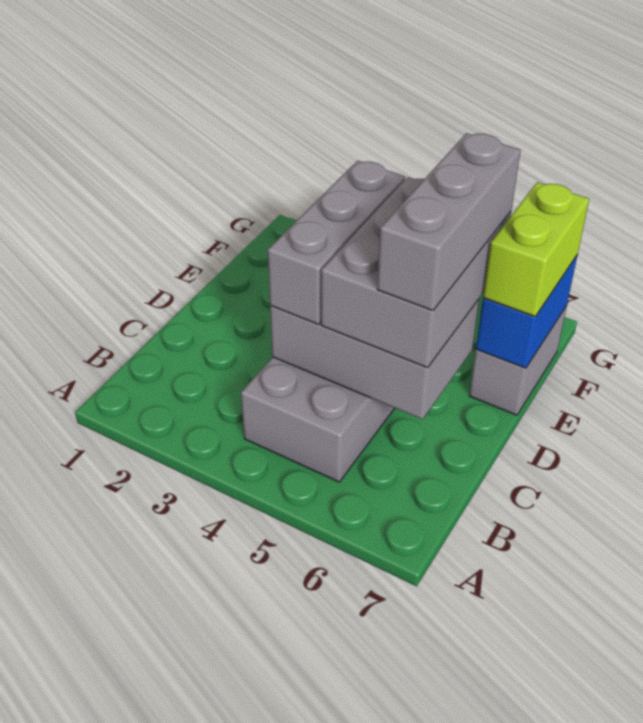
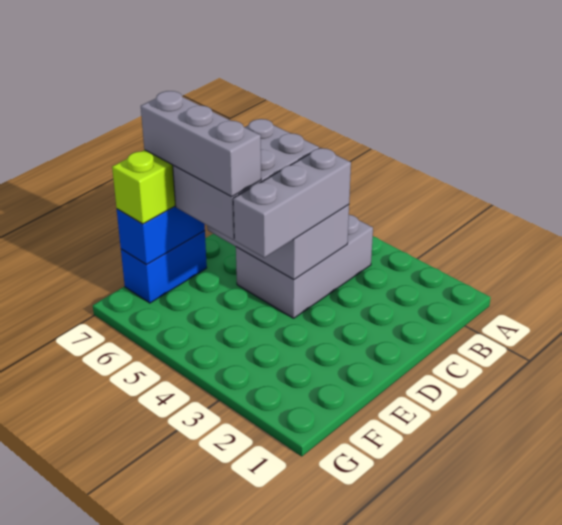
grey brick C6:E6 level 4 -> grey brick E5:E7 level 4
grey brick E7:F7 level 1 -> blue brick E7:F7 level 1

